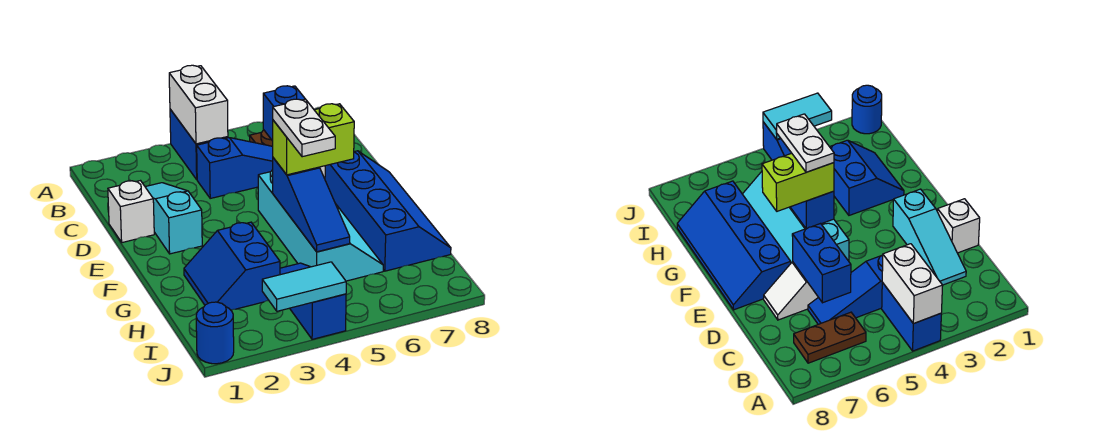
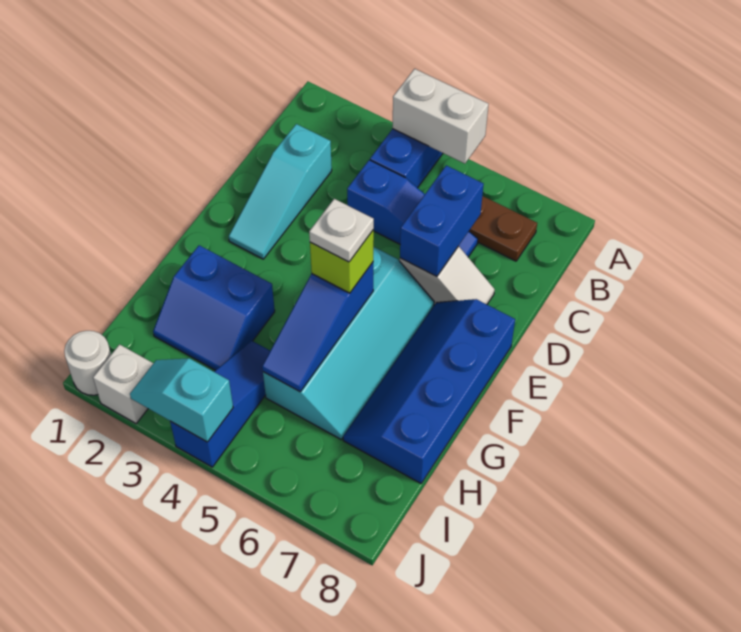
white brick A4:B4 level 2 -> white brick A4:A5 level 2
cyan slope C2:E2 level 1 top E -> cyan slope C2:E2 level 1 top C
white brick D1 level 1 -> white brick J2 level 1
blue slope E7:H8 level 1 top 7 -> blue slope E7:H8 level 1 top 8
lime brick F5:F6 level 3 -> lime brick F5 level 3
white plate F5:G5 level 4 -> white plate F5 level 4
blue slope G2:H3 level 1 top 3 -> blue slope G2:H3 level 1 top G
blue round brick J1 level 1 -> white round brick J1 level 1
cyan tile J3:J4 level 2 -> cyan slope J3:J4 level 2 top 4

